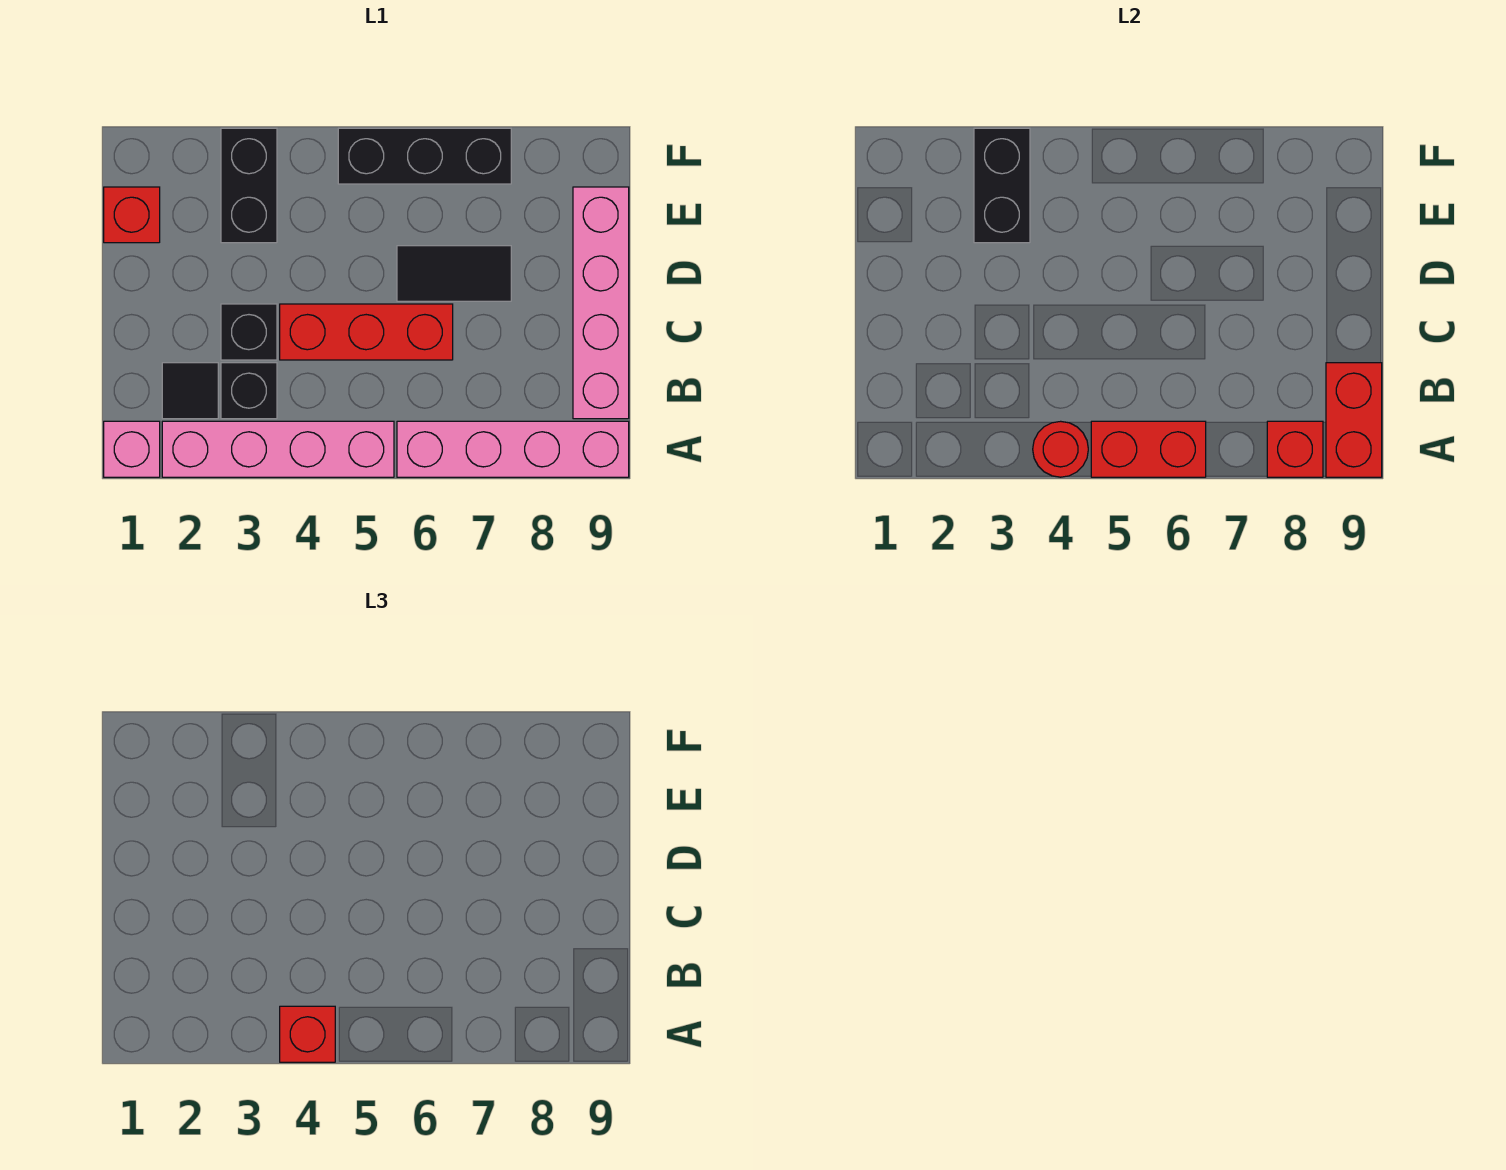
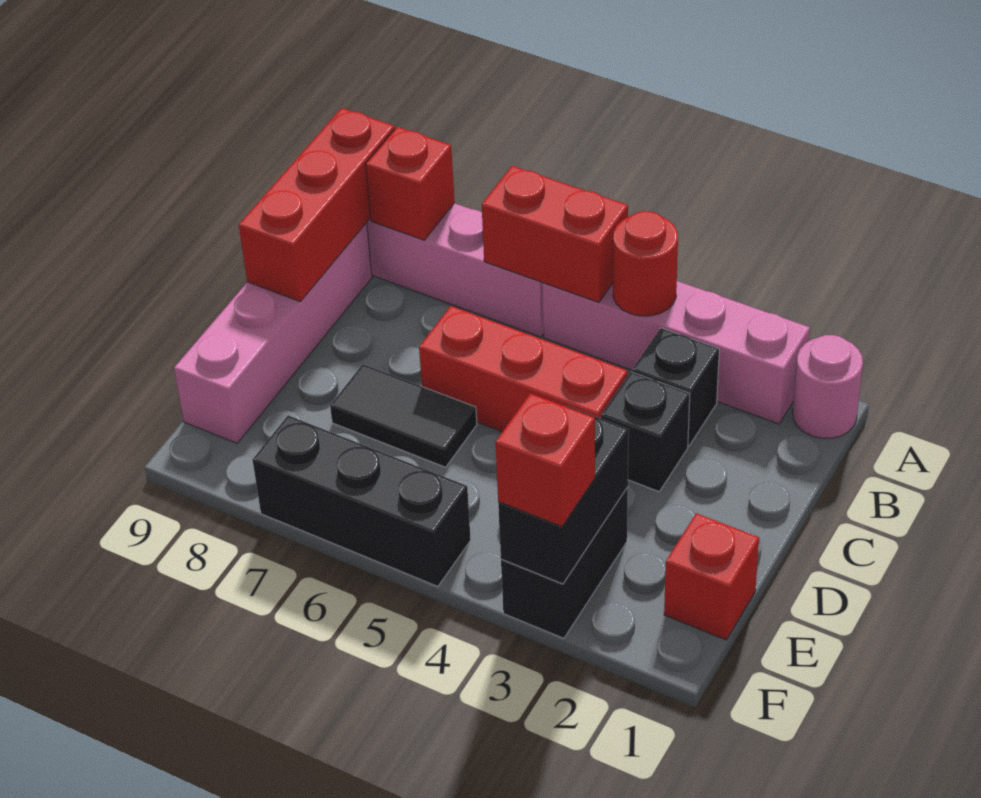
pink brick A1 level 1 -> pink round brick A1 level 1
red brick A4 level 3 -> red brick F3 level 3
red brick A9:B9 level 2 -> red brick A9:C9 level 2
black tile B2 level 1 -> none

